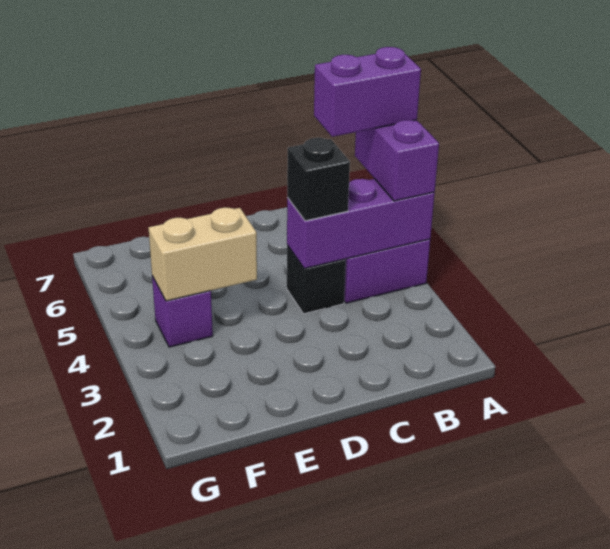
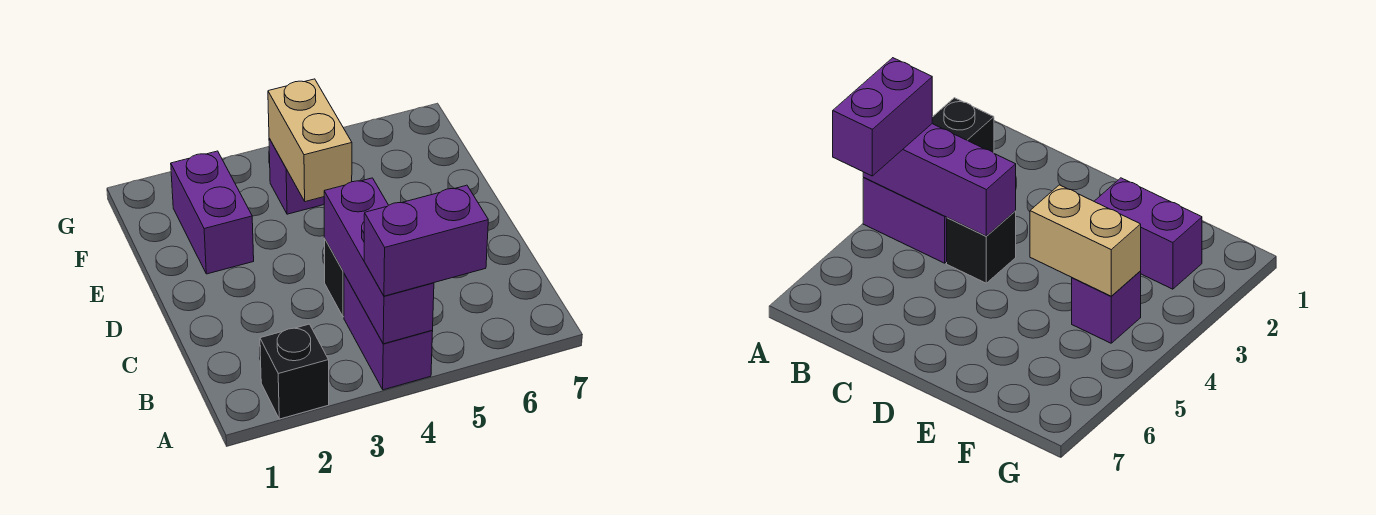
purple brick A5:B5 level 4 -> purple brick E2:F2 level 1
black brick C4 level 3 -> black brick A2 level 1

